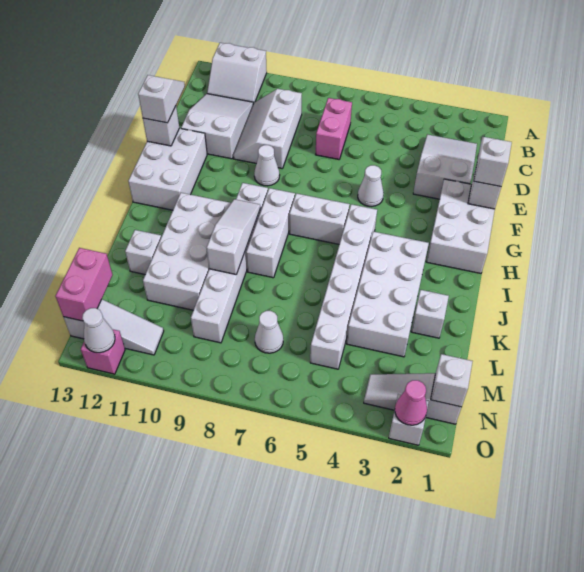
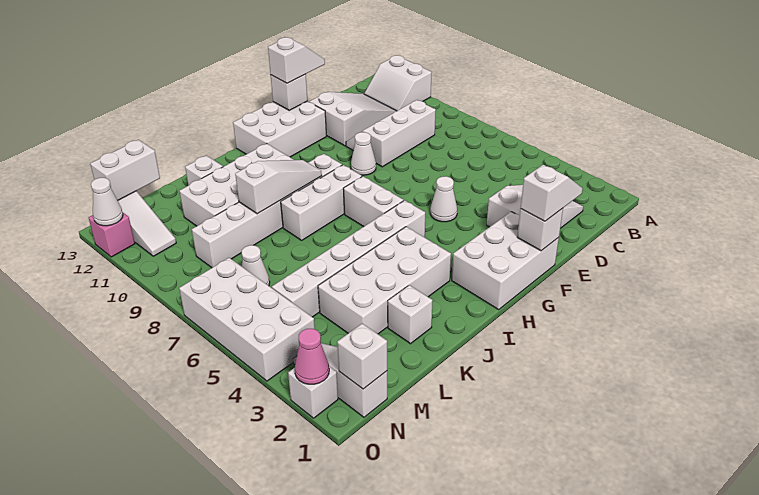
pink brick C7:D7 level 1 -> none
pink brick M13:N13 level 2 -> white brick M13:N13 level 2
none -> white brick N4:O7 level 1

